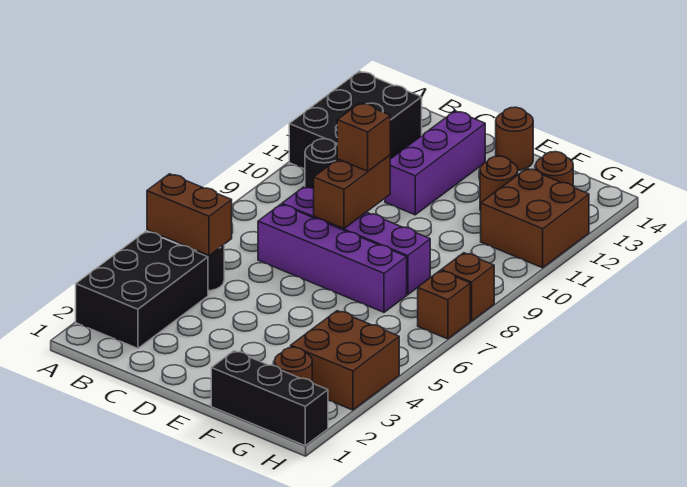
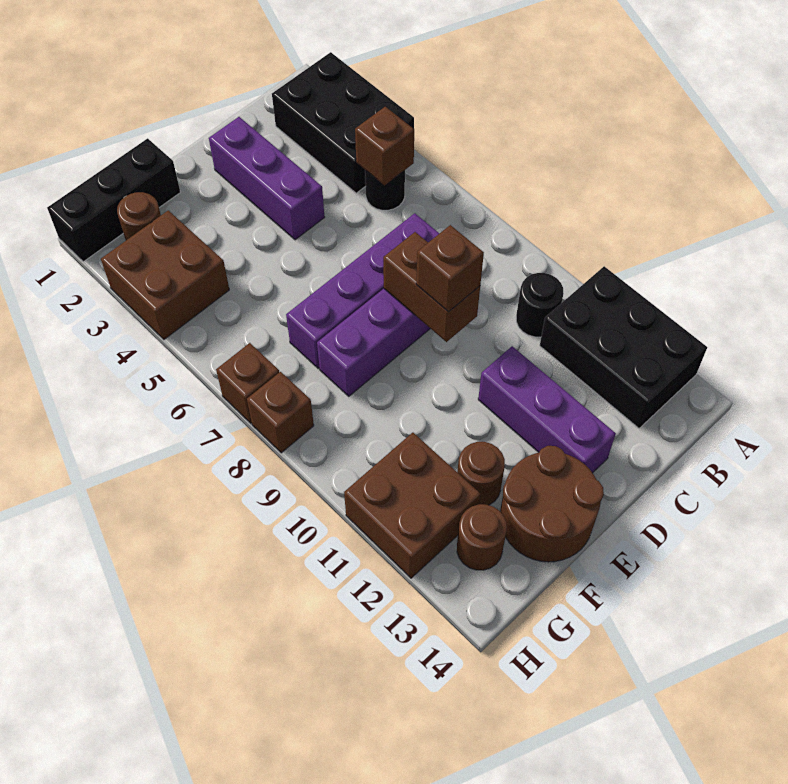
brown brick A5:B5 level 2 -> brown brick B5 level 2
none -> purple brick D2:D4 level 1
brown round brick E14 level 1 -> brown round brick E13:F14 level 1

